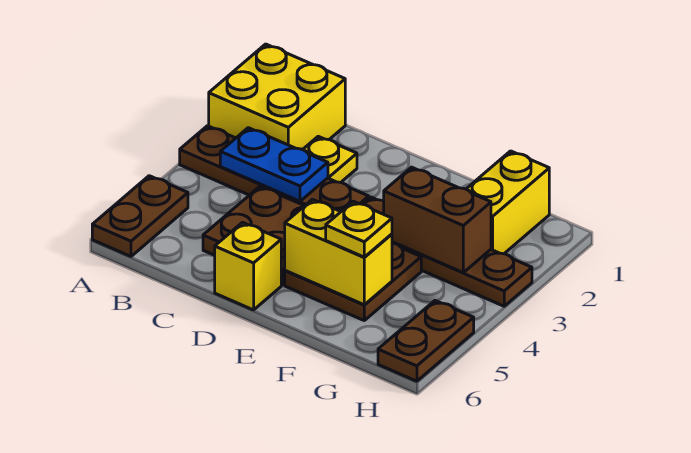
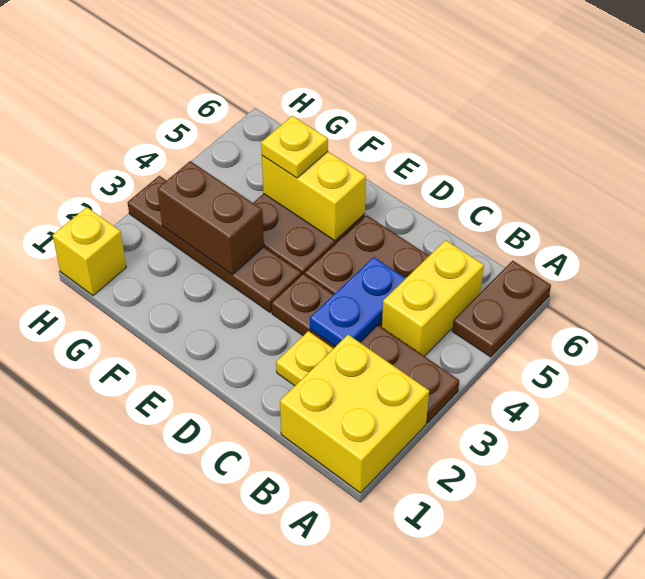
blue plate B3:C3 level 2 -> blue plate C3:C4 level 2
yellow brick D6 level 1 -> yellow brick H1 level 1
yellow brick G1:G2 level 1 -> yellow brick B4:B5 level 1
brown plate H5:H6 level 1 -> none

